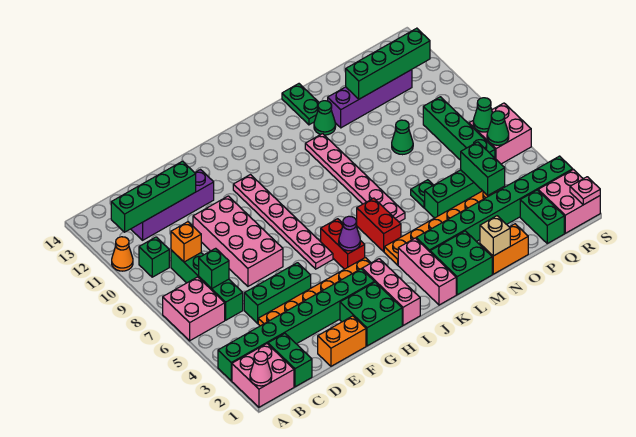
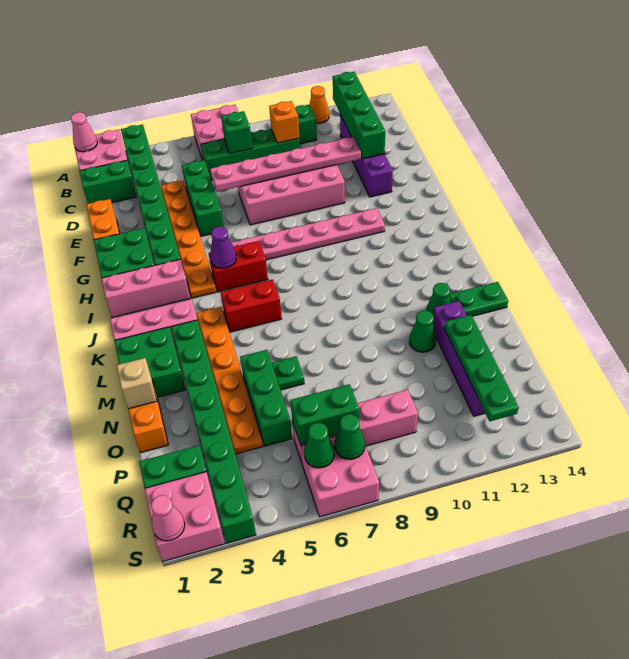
pink plate L6:L11 level 1 -> pink plate E6:E11 level 2
green cone O9 level 1 -> green cone N11 level 1
green brick O12:R12 level 2 -> green plate O12:R12 level 2
green brick P4:P5 level 2 -> green brick Q6:Q7 level 2
green brick Q6:Q9 level 1 -> pink brick Q6:Q9 level 1
pink plate S1 level 2 -> pink cone S1 level 2

